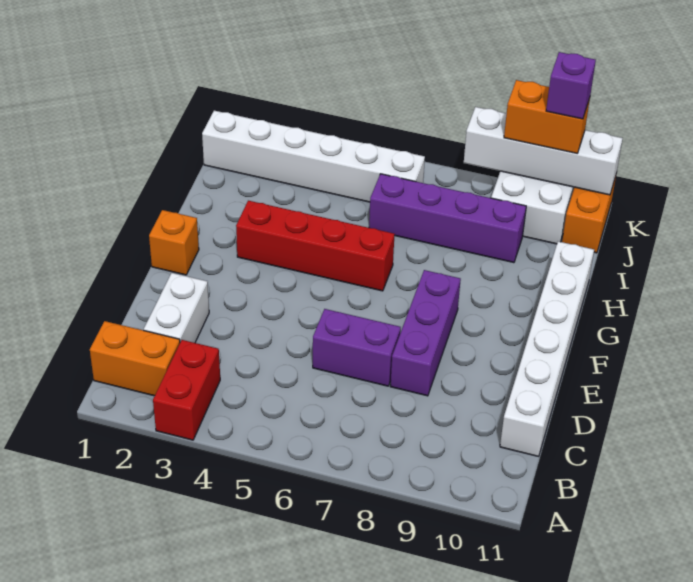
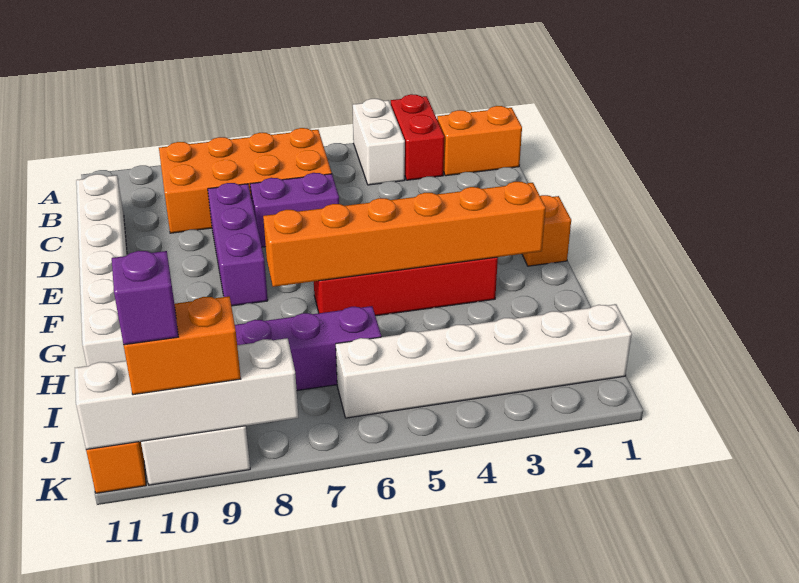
none -> orange brick B6:C9 level 1
white brick C2:D2 level 1 -> white brick A4:B4 level 1
none -> orange brick G2:G7 level 2

